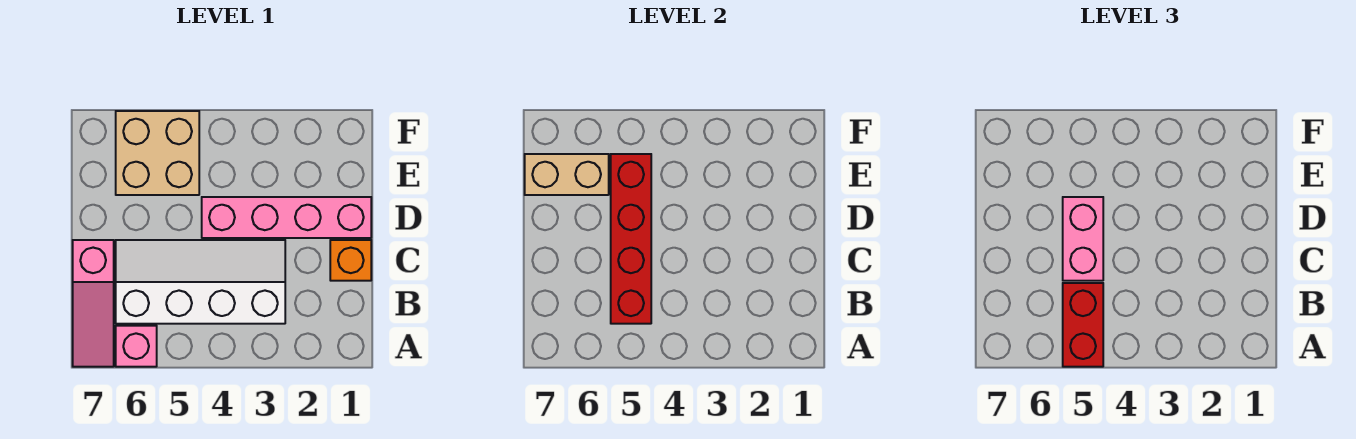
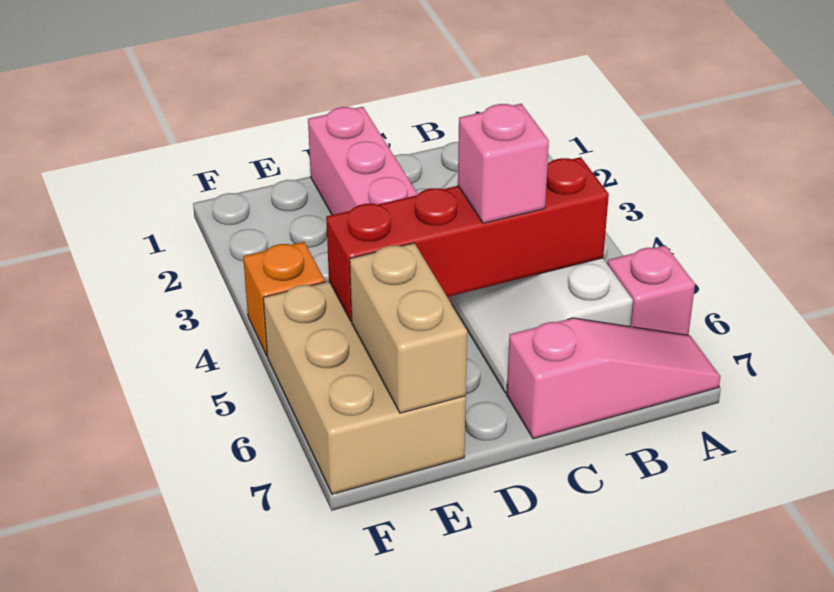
red brick A5:B5 level 3 -> none
orange brick C1 level 1 -> orange brick F4 level 1
pink brick C5:D5 level 3 -> pink brick C5 level 3
tan brick E5:F6 level 1 -> tan brick E5:F7 level 1

